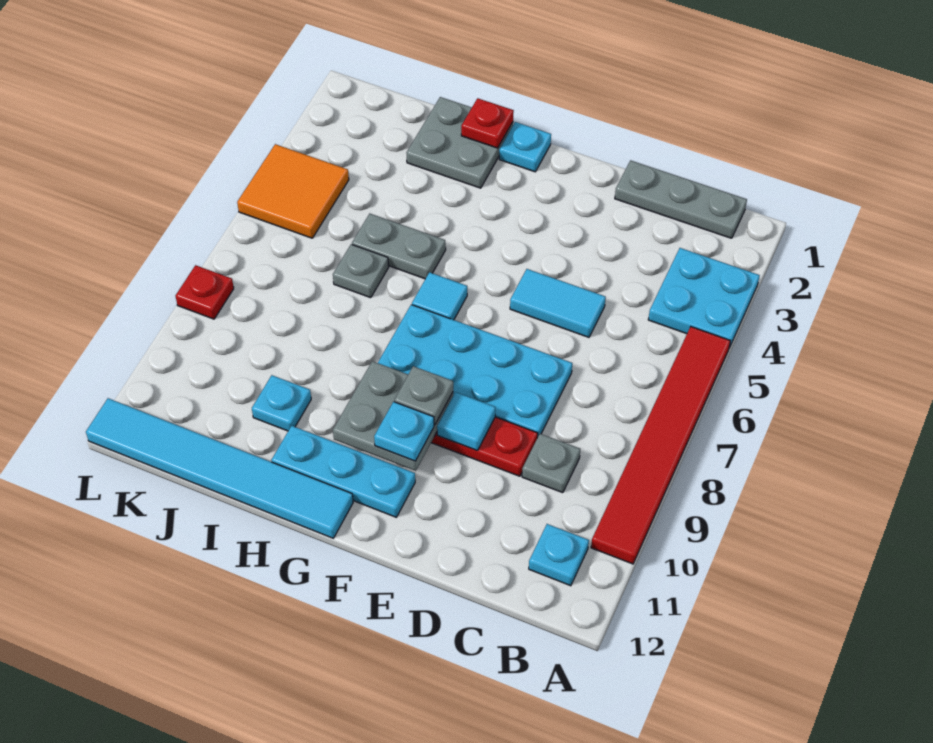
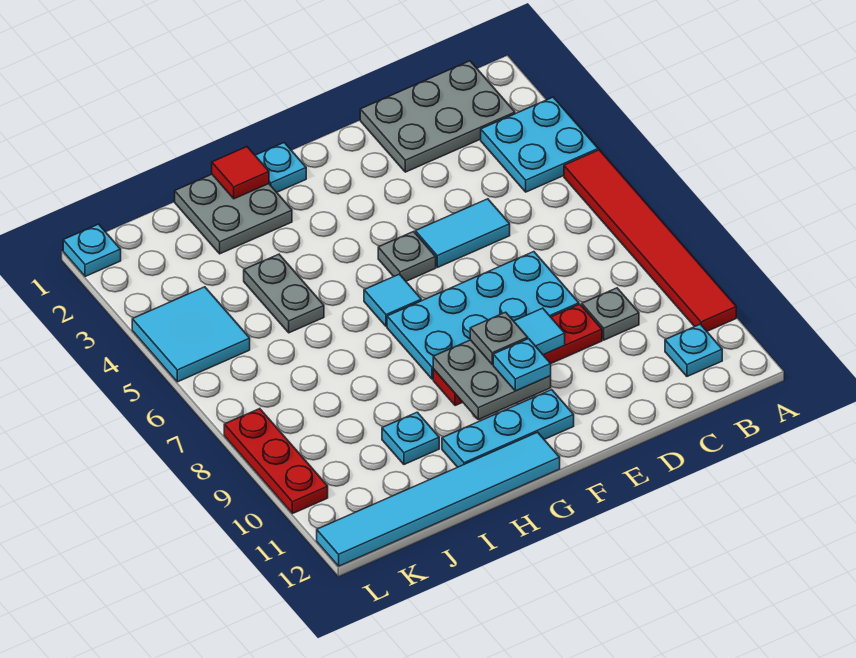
grey plate B1:D1 level 1 -> grey plate B1:D2 level 1
red plate H1 level 2 -> red tile H1 level 2
grey plate H5:I5 level 1 -> grey plate I4:I5 level 1
grey plate I6 level 1 -> grey plate F5 level 1
orange tile K4:L5 level 1 -> cyan tile K4:L5 level 1
none -> cyan plate L1 level 1
red plate L8 level 1 -> red plate L8:L10 level 1

